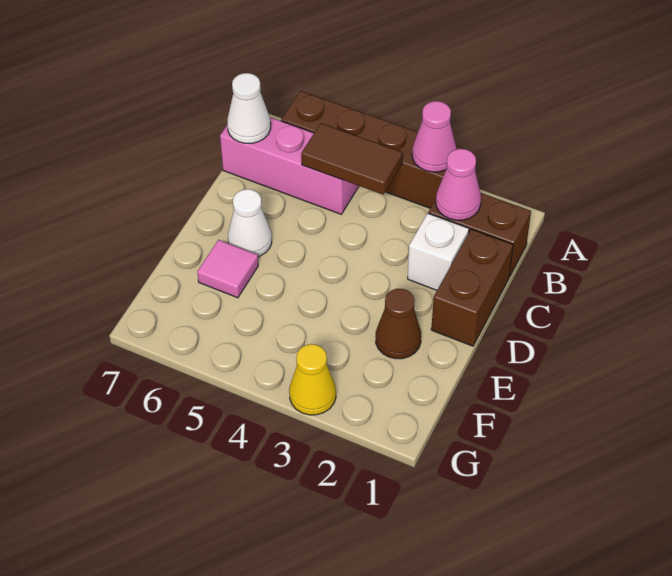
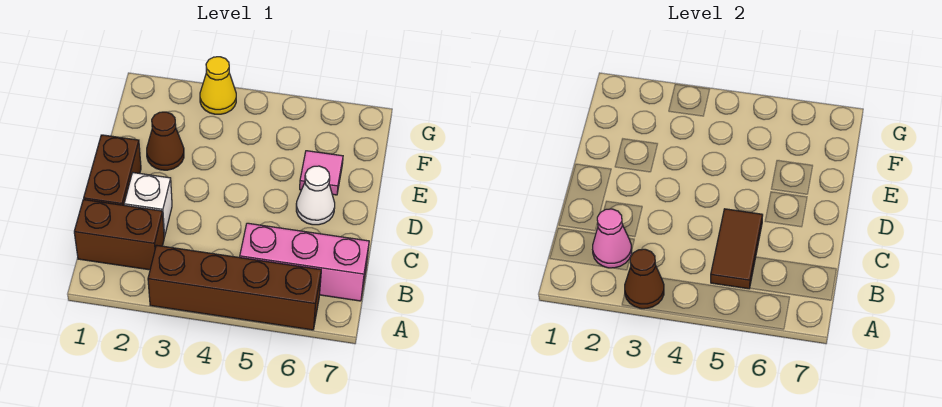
pink cone A3 level 2 -> brown cone A3 level 2
brown tile B4:B5 level 2 -> brown tile B5:C5 level 2
white cone B7 level 2 -> none

